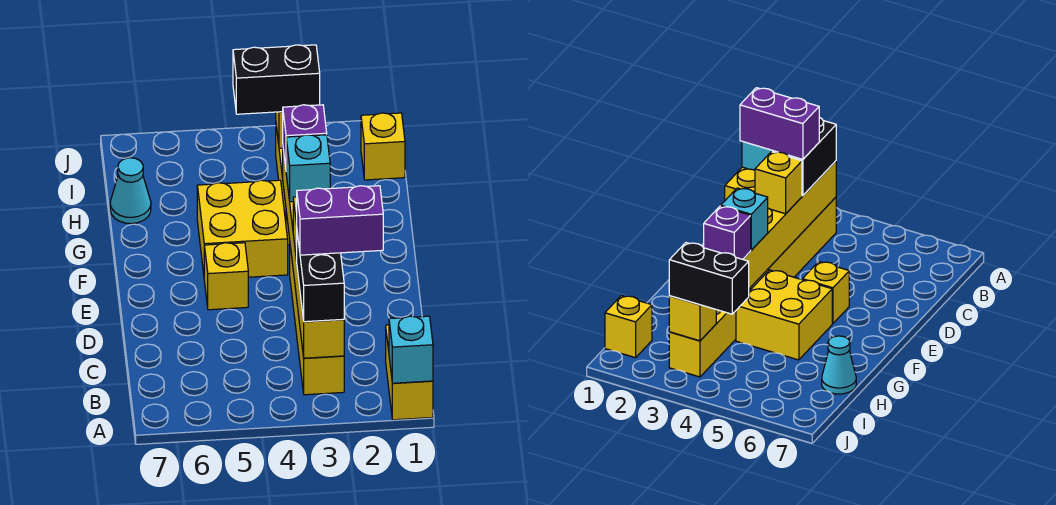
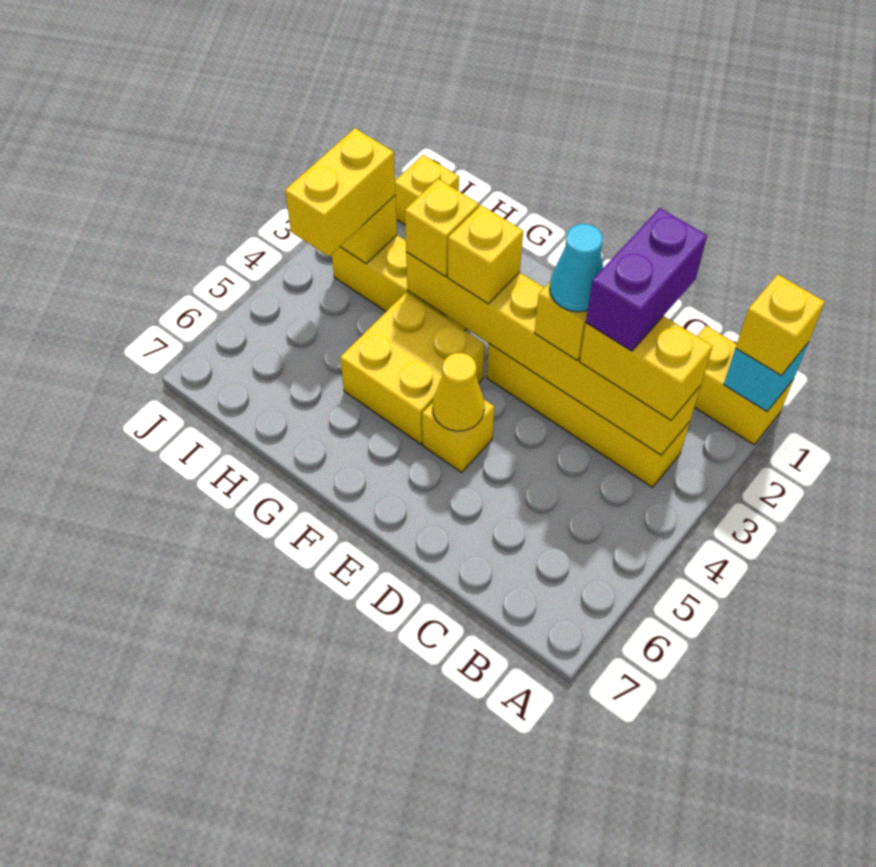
none -> yellow brick A1 level 3
black brick B3:C3 level 3 -> yellow brick B3:C3 level 3
none -> yellow cone E5 level 2
cyan brick F3 level 3 -> yellow brick F3 level 3
purple brick G3 level 3 -> yellow brick G3 level 3
cyan cone H7 level 1 -> cyan cone D3 level 4
black brick I3:I4 level 3 -> yellow brick I3:I4 level 3

